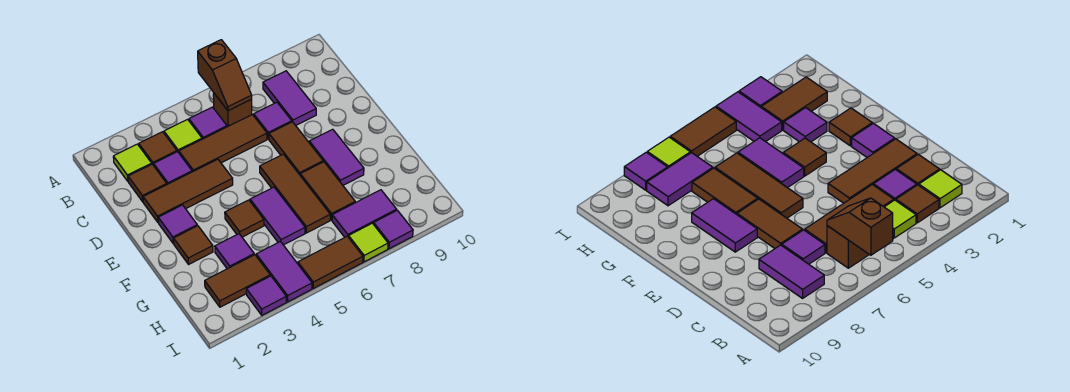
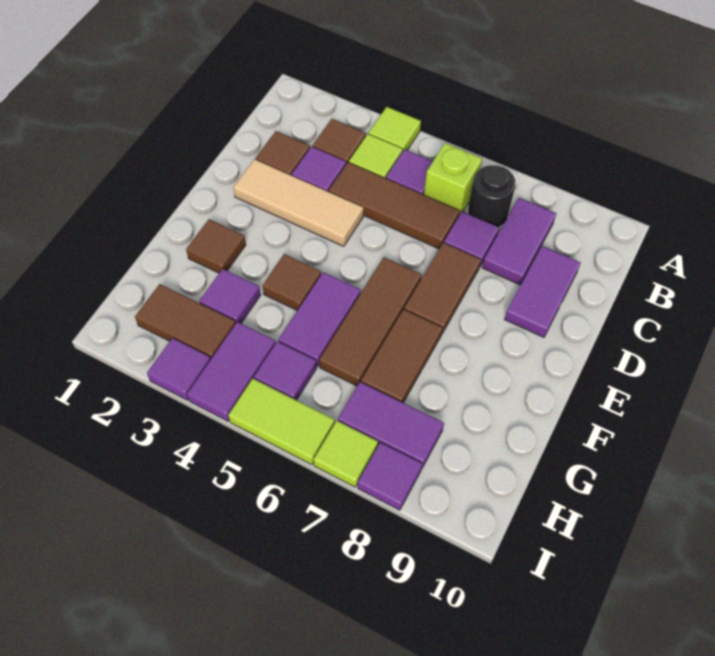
brown slope A6:B6 level 2 top A -> none
lime tile B2 level 1 -> lime tile A4 level 1
brown brick B6 level 1 -> lime brick B6 level 1
none -> black round brick B7 level 1
brown tile D2:D4 level 1 -> tan tile D2:D4 level 1
purple tile E2 level 1 -> purple tile H5 level 1
purple tile E8:F8 level 1 -> purple tile C9:D9 level 1
brown tile I5:I6 level 1 -> lime tile I5:I6 level 1

